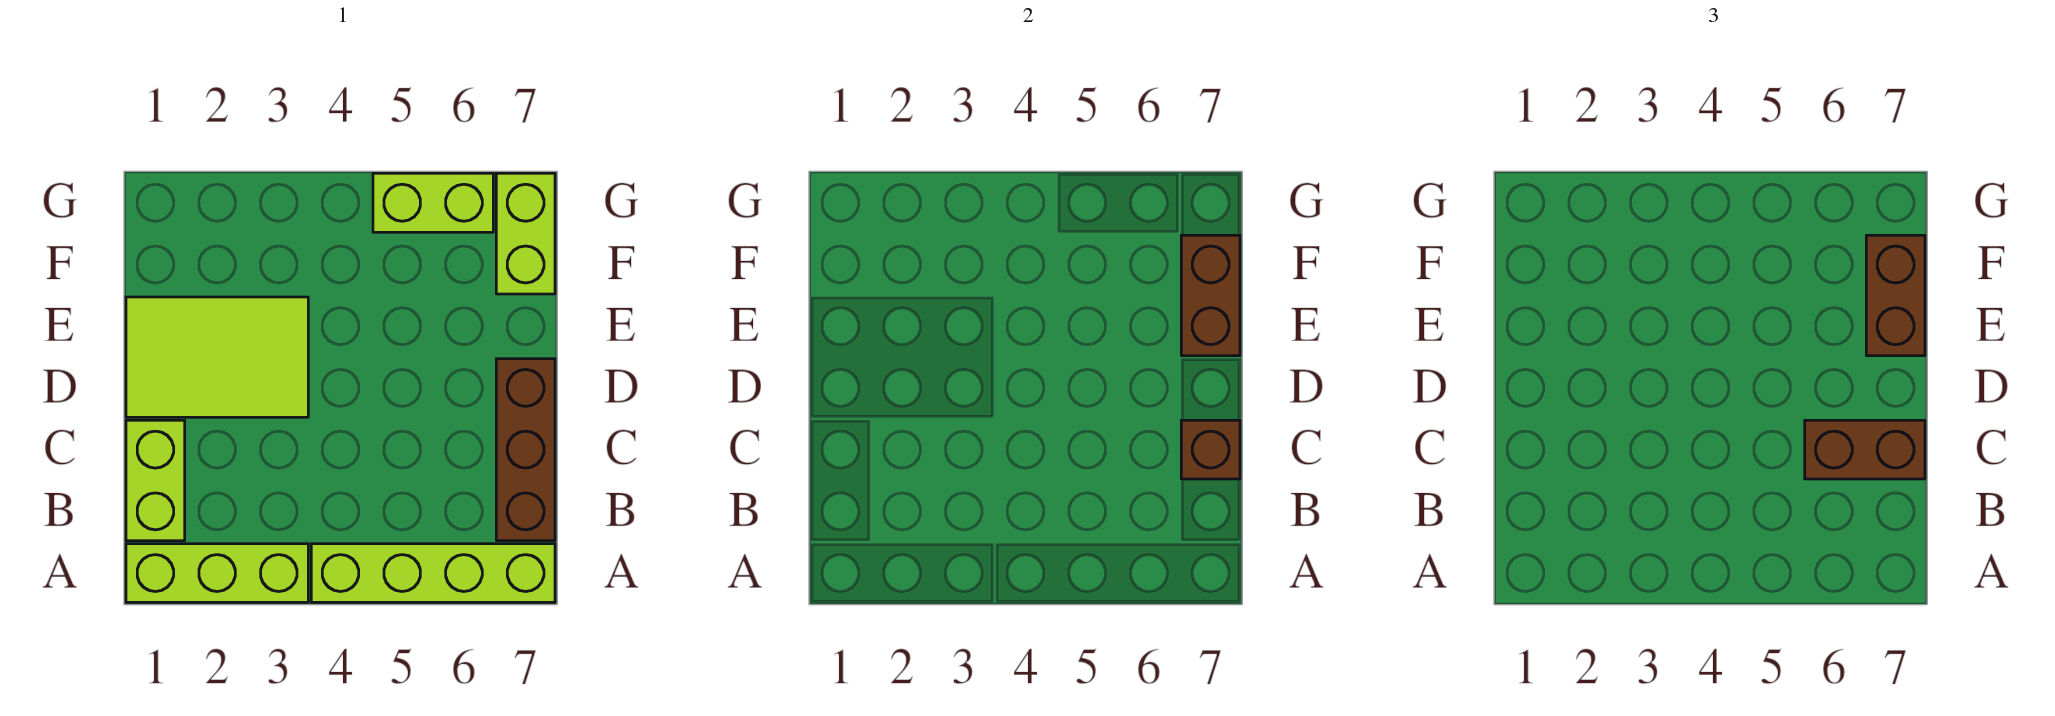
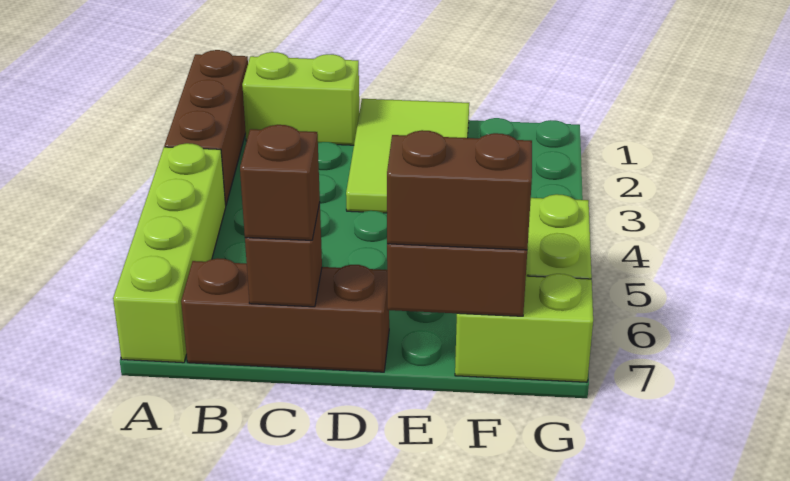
lime brick A1:A3 level 1 -> brown brick A1:A3 level 1
brown brick C6:C7 level 3 -> brown brick C7 level 3

